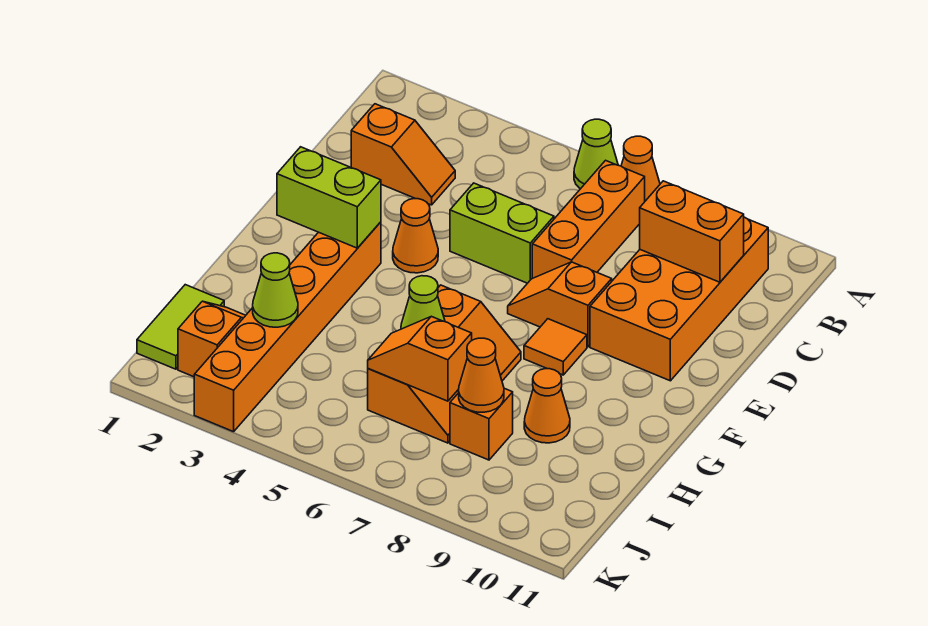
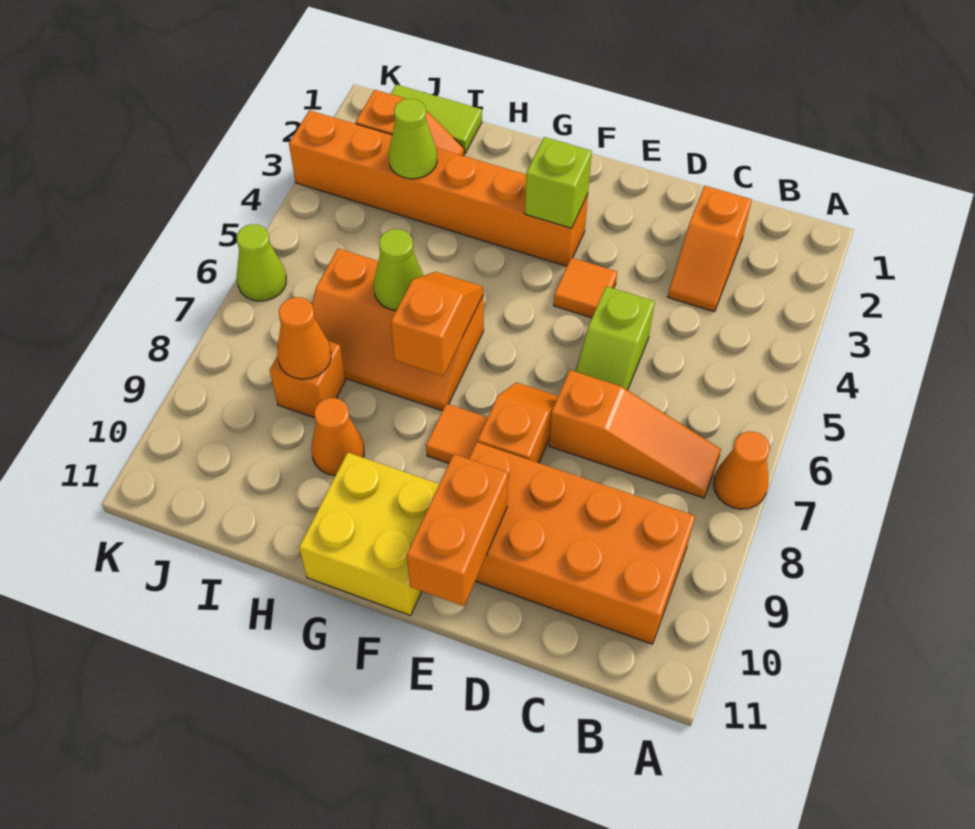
lime cone A6 level 1 -> lime cone K6 level 1
orange brick B7:D7 level 1 -> orange slope B7:D7 level 1 top D
orange brick C9:C10 level 2 -> orange brick E10:E11 level 2
lime brick D5:D6 level 1 -> lime slope D5:D6 level 1 top 5
orange cone E4 level 1 -> orange tile E4 level 1
lime brick F2:F3 level 2 -> lime brick F3 level 2
none -> yellow brick F10:G11 level 1
orange slope I6:I7 level 2 top 7 -> orange slope G6:G7 level 2 top 7

